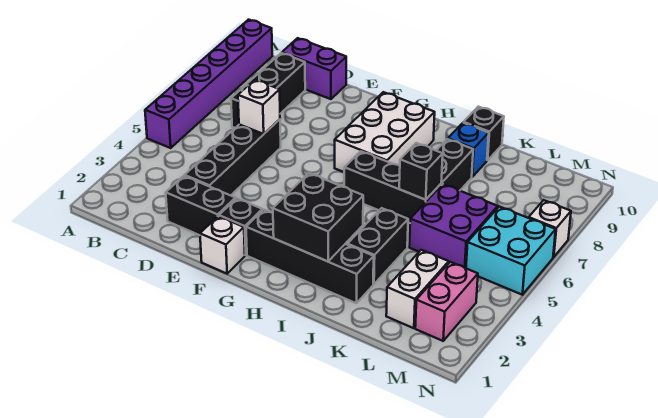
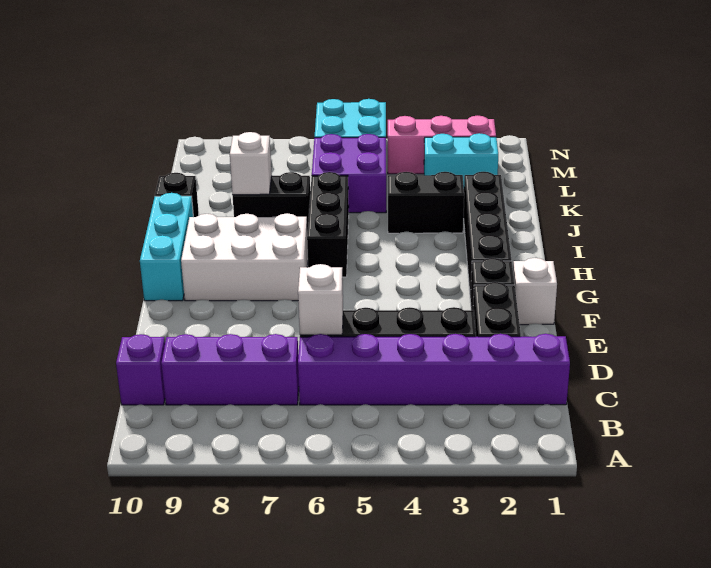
purple brick A5:A10 level 1 -> purple brick C1:C6 level 1
black brick C7:C9 level 1 -> purple brick C7:C9 level 1
purple brick C10:D10 level 1 -> purple brick C10 level 1
none -> cyan brick G10:I10 level 1
black brick H2:I3 level 2 -> none
black brick J6 level 2 -> none
blue brick J9 level 1 -> none
white brick L2:L3 level 1 -> cyan brick L2:L3 level 1
pink brick M2:M3 level 1 -> pink brick M2:M4 level 1
white brick N7 level 1 -> white brick J8 level 2

